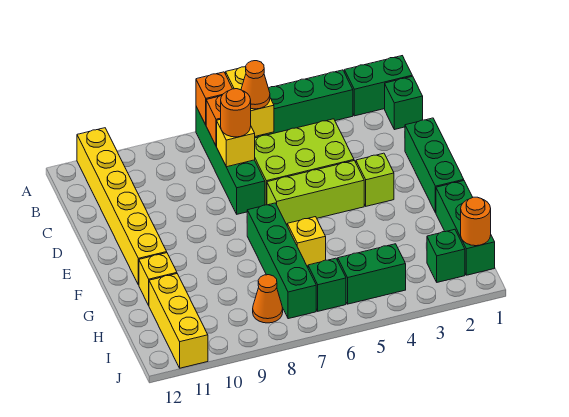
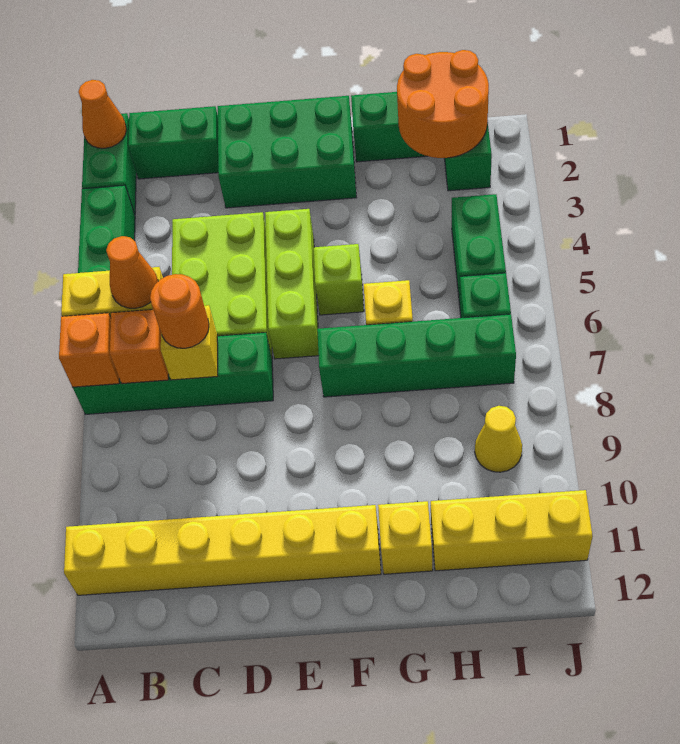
green brick B1 level 1 -> green brick B1:C1 level 1
green brick D1:F1 level 1 -> green brick D1:F2 level 1
lime brick E3 level 1 -> lime brick F5 level 1
orange round brick I1 level 2 -> orange round brick H1:I2 level 2
orange cone I8 level 1 -> orange cone A1 level 2
none -> yellow cone I9 level 1

